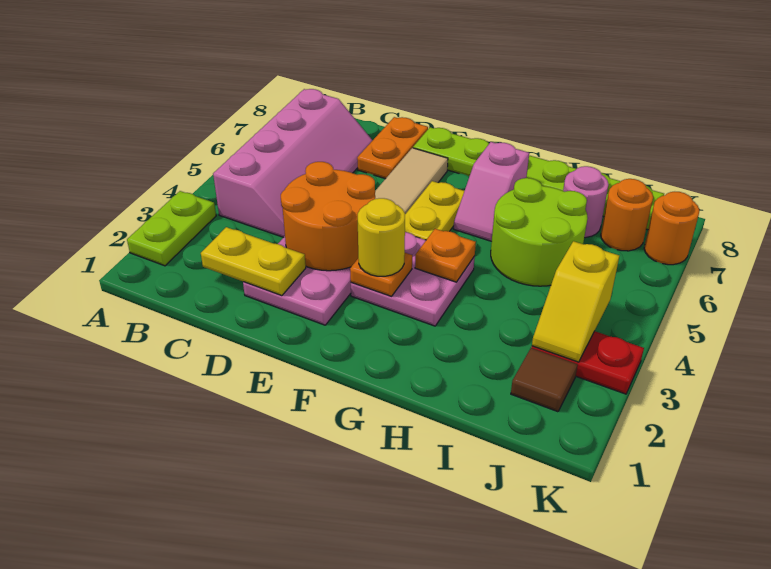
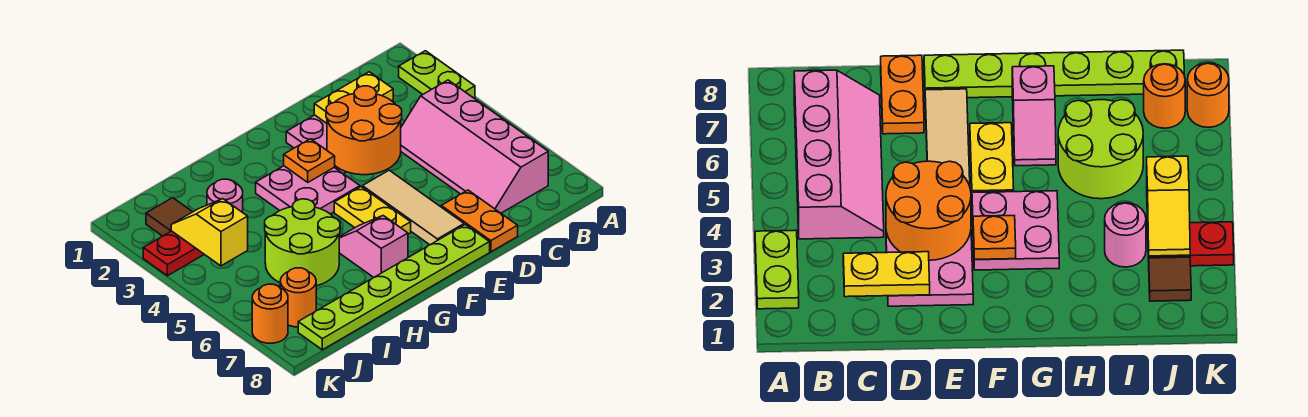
yellow round brick F3 level 3 -> none
orange plate G4 level 2 -> none
pink round brick I7 level 1 -> pink round brick I3 level 1

